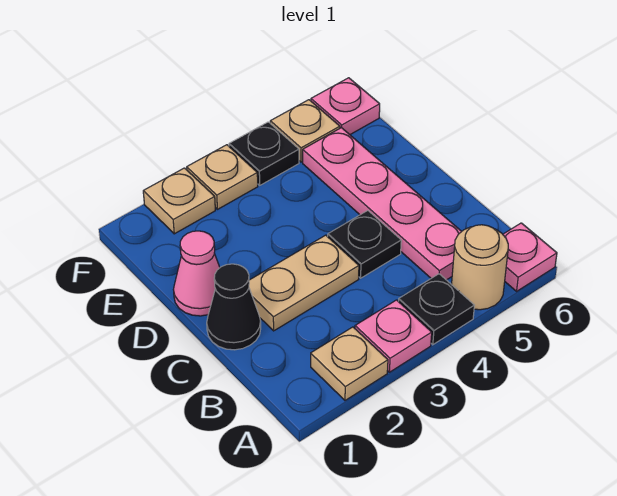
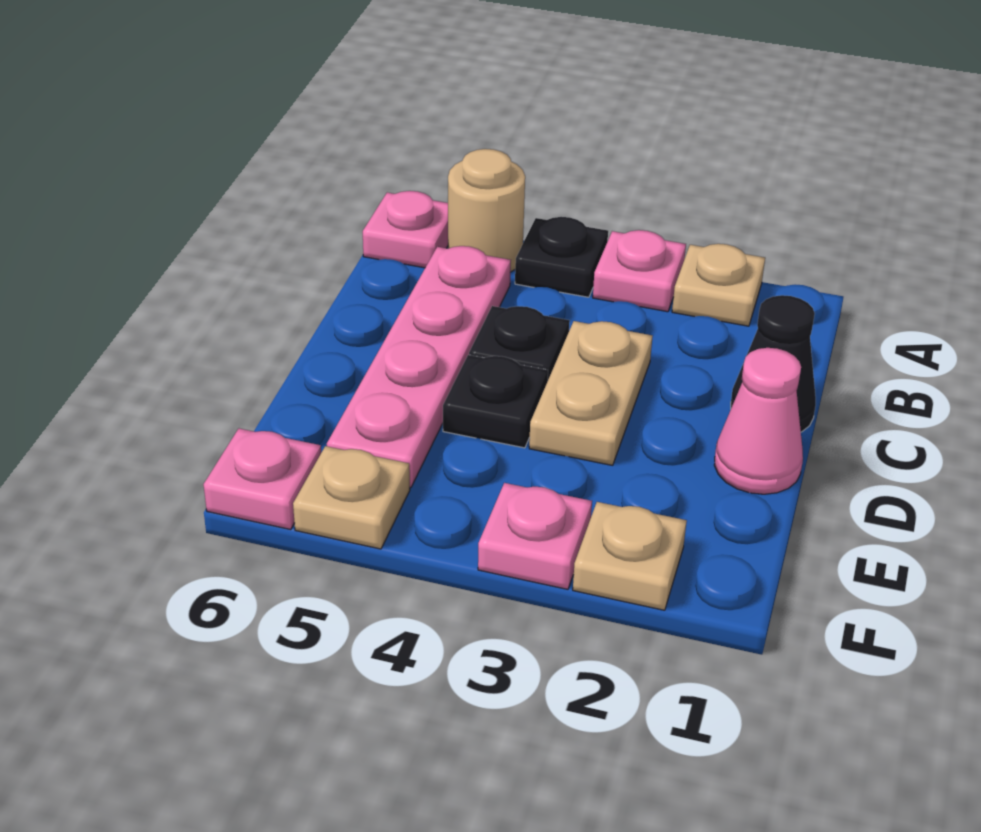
tan plate C2:C3 level 1 -> tan plate C3:D3 level 1
tan plate F3 level 1 -> pink plate F3 level 1
black plate F4 level 1 -> black plate D4 level 1

